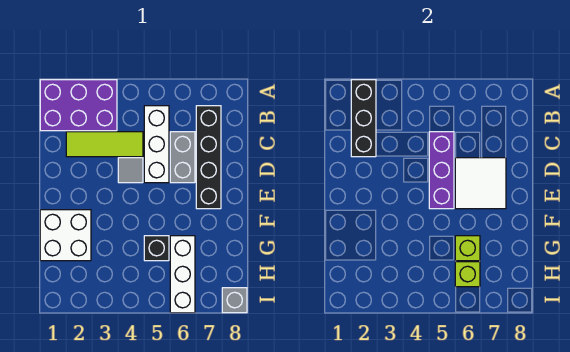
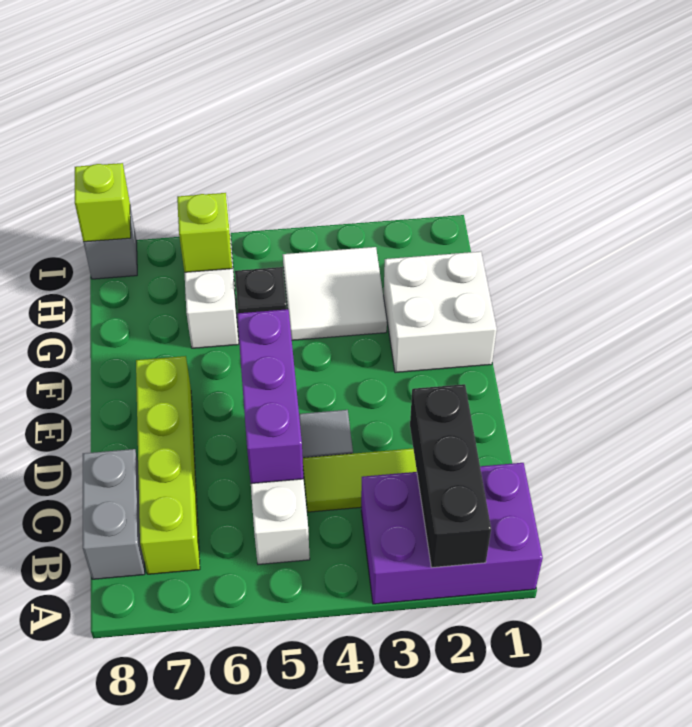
black brick B7:E7 level 1 -> lime brick B7:E7 level 1
grey brick C6:D6 level 1 -> grey brick B8:C8 level 1
white tile D6:E7 level 2 -> white tile G3:H4 level 1
lime brick G6 level 2 -> lime brick I8 level 2

